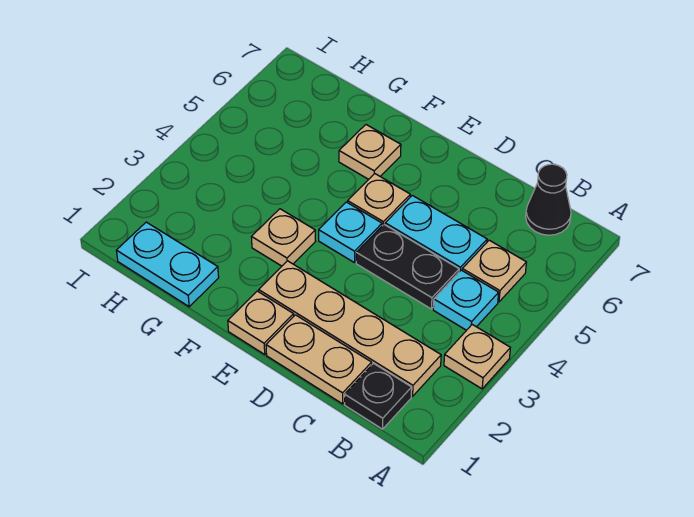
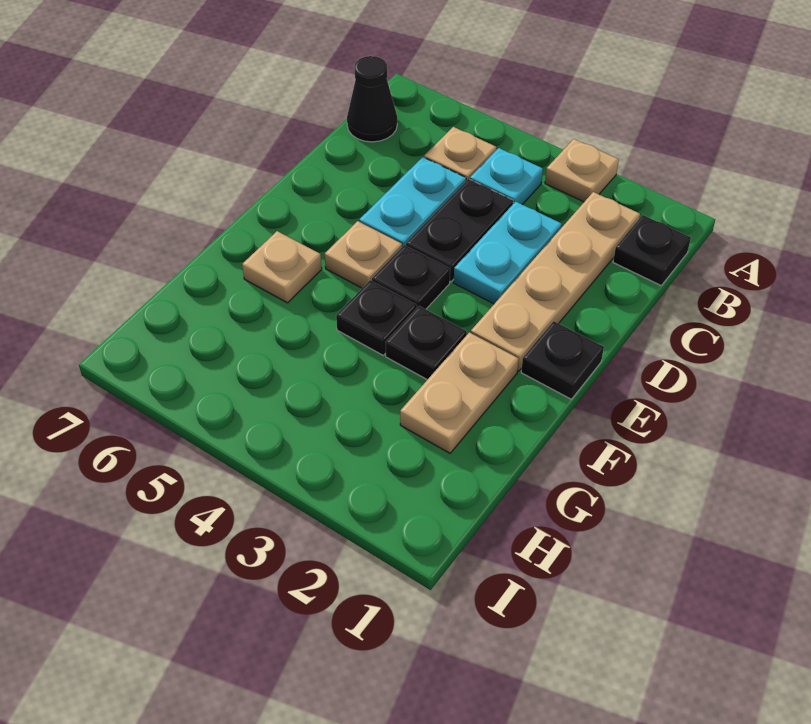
tan plate C1:D1 level 1 -> tan plate F2:G2 level 1
tan plate E1 level 1 -> black plate E1 level 1
cyan plate E4 level 1 -> black plate E4 level 1
tan plate F3 level 1 -> black plate F3 level 1
none -> black plate F4 level 1
cyan plate G1:H1 level 1 -> cyan plate C3:D3 level 1

